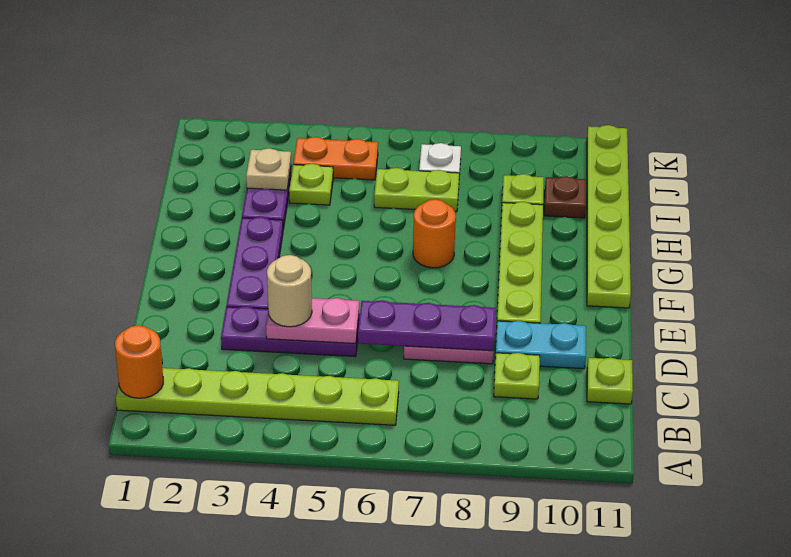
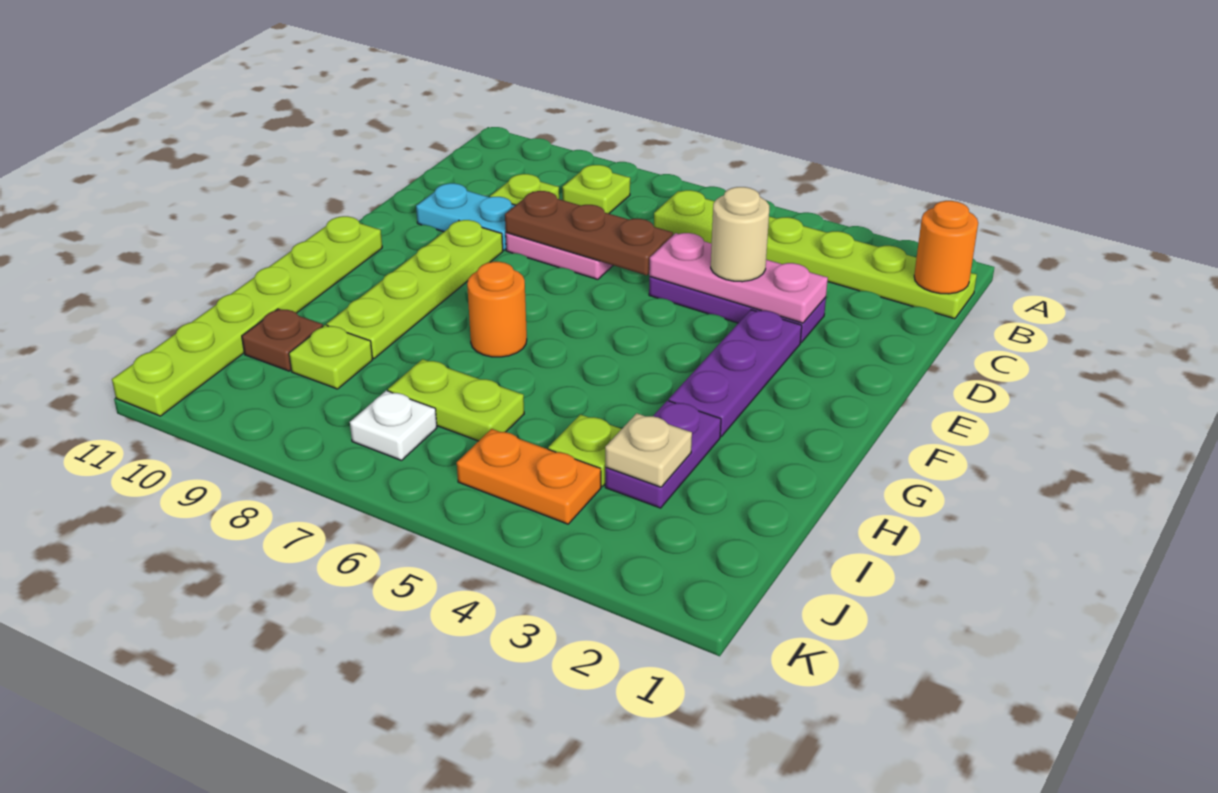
lime plate C11 level 1 -> lime plate B8 level 1
pink plate D4:D5 level 2 -> pink plate D3:D5 level 2
purple plate D6:D8 level 2 -> brown plate D6:D8 level 2

